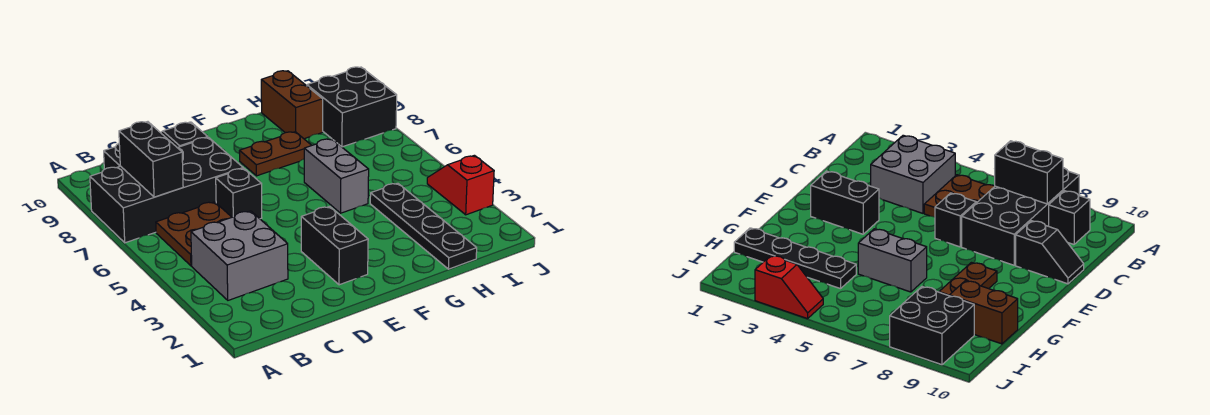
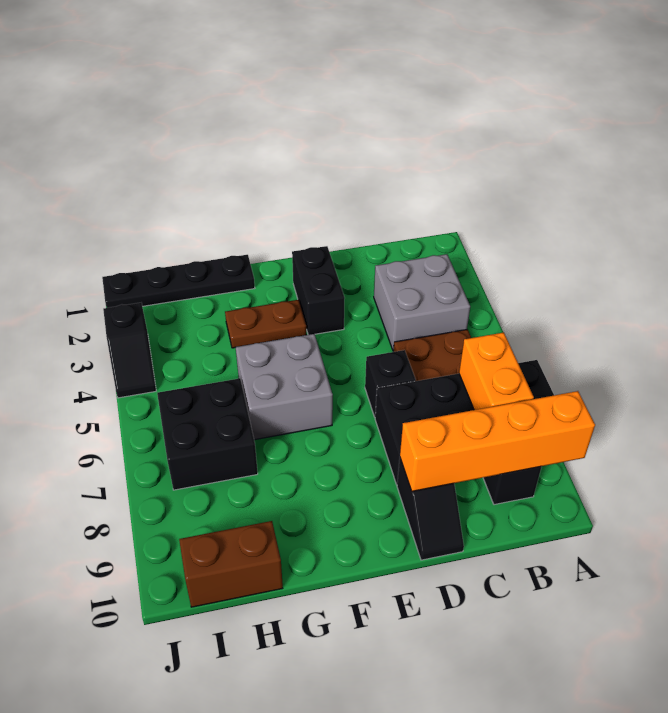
none -> orange brick A9:D9 level 2
black brick B7:B8 level 2 -> orange brick B7:B8 level 2
brown plate F8:G8 level 1 -> brown plate F3:G3 level 1
grey brick G5:G6 level 1 -> grey brick F5:G6 level 1
black plate H1:H4 level 1 -> black plate G1:J1 level 1
brown brick H9:H10 level 1 -> brown brick H10:I10 level 1
black brick I8:J9 level 1 -> black brick H6:I7 level 1
red slope J3:J4 level 1 top 3 -> black slope J3:J4 level 1 top 3

